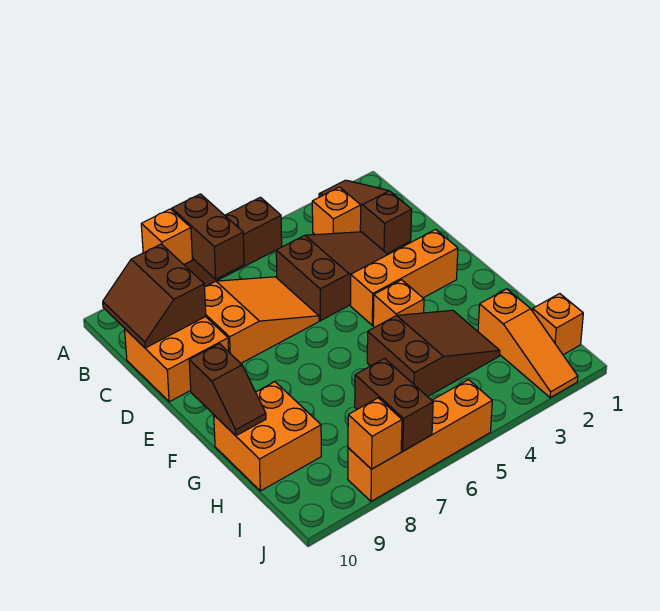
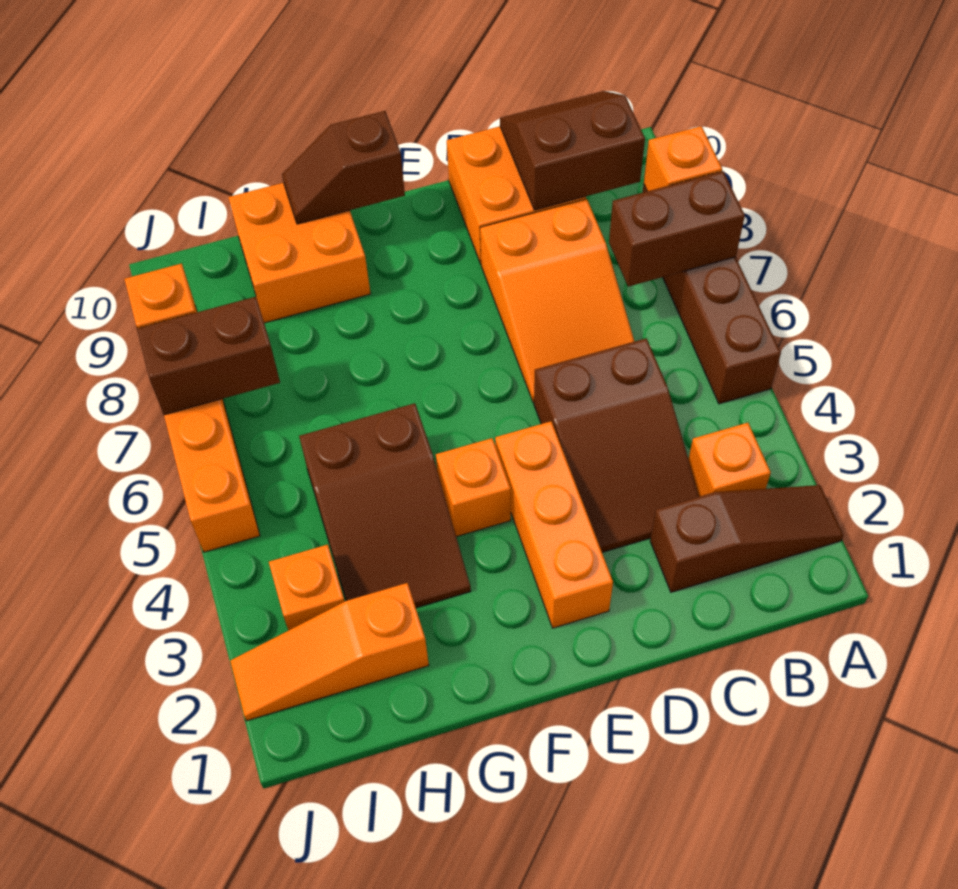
orange brick I1 level 1 -> orange brick I3 level 1

